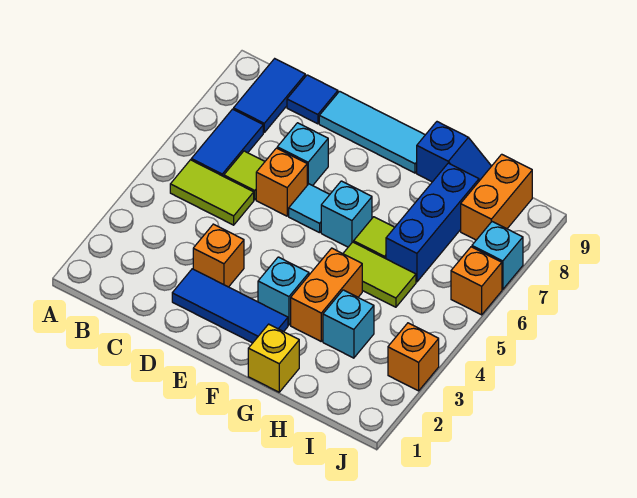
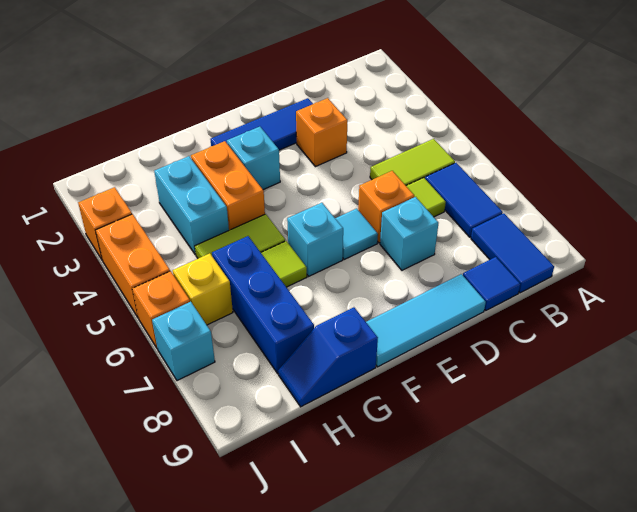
yellow brick G1 level 1 -> yellow brick I6 level 1
cyan brick H3 level 1 -> cyan brick H3:H4 level 1
orange brick I8:I9 level 1 -> orange brick J4:J5 level 1

